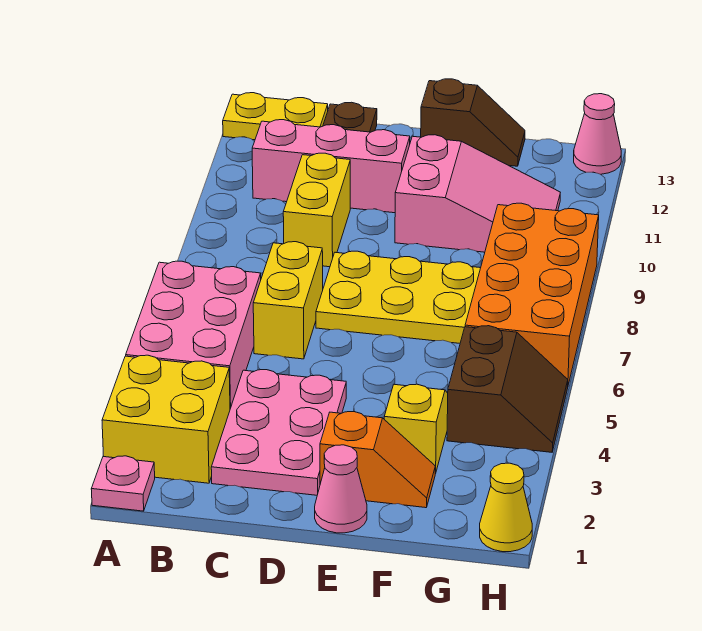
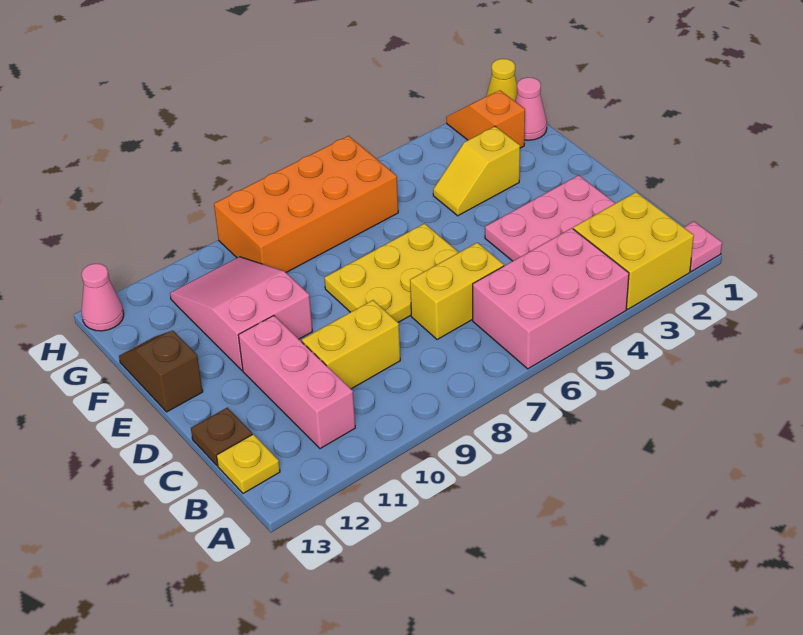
yellow plate A13:B13 level 1 -> yellow plate B13 level 1
yellow plate D7:F8 level 1 -> yellow plate D6:E8 level 1
pink cone E1 level 1 -> pink cone G1 level 1
orange slope E2:F2 level 1 top E -> orange slope G2:H2 level 1 top G
brown slope G4:H5 level 1 top G -> none

